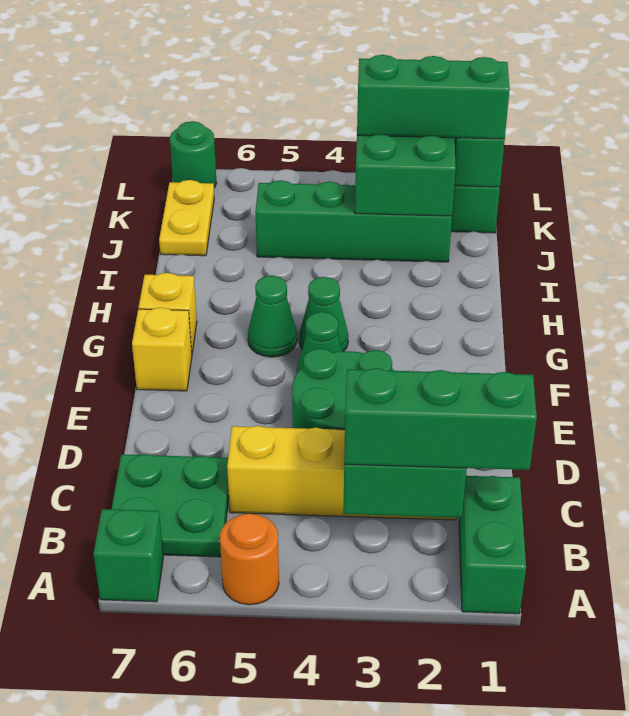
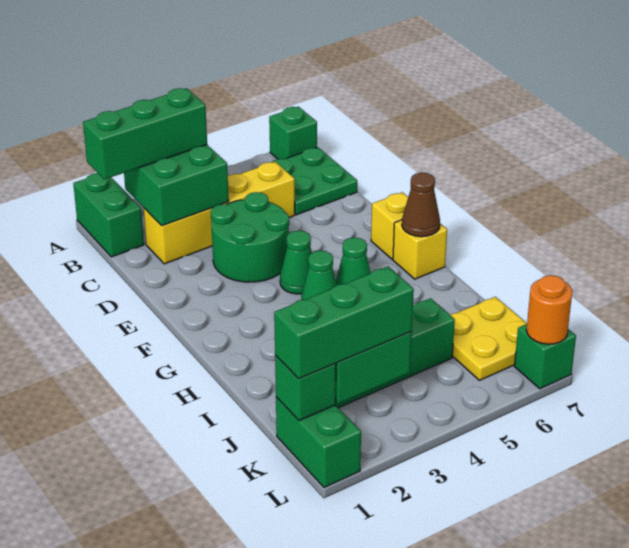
orange round brick A5 level 1 -> orange round brick L7 level 2
none -> brown cone G7 level 2
yellow plate J7:K7 level 1 -> yellow plate J6:K7 level 1
green round brick L7 level 1 -> green brick L7 level 1

